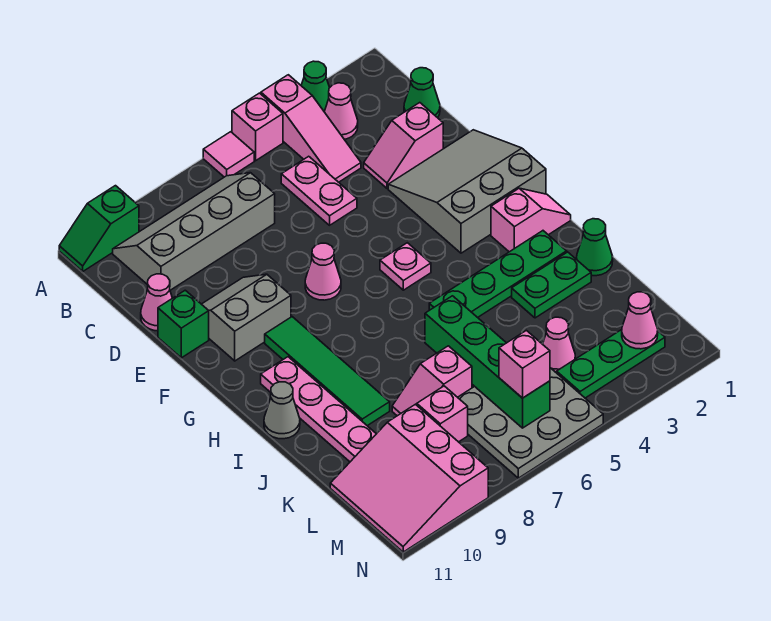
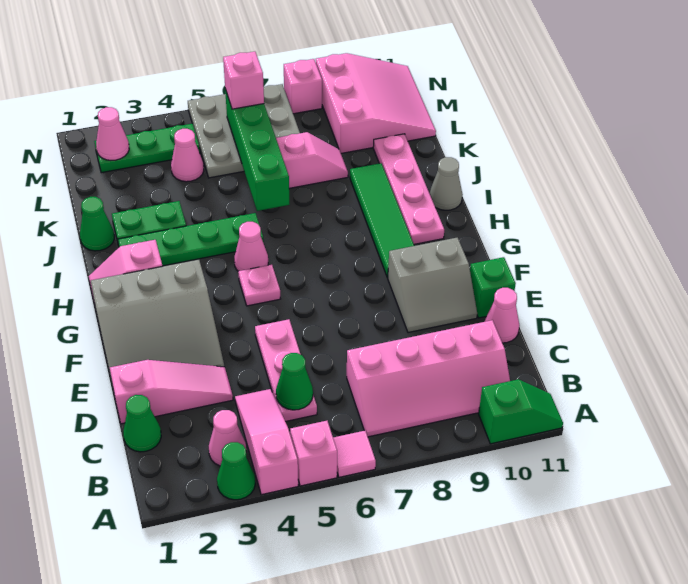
grey slope B7:C10 level 1 top C -> pink slope B7:C10 level 1 top C
pink plate C5:D5 level 1 -> pink plate C5:E5 level 1
none -> green cone C5 level 2
pink slope D2:D3 level 1 top 2 -> pink slope D1:D3 level 1 top 1
pink cone F7 level 1 -> pink cone H5 level 1
pink brick L8 level 1 -> pink brick N8 level 1

